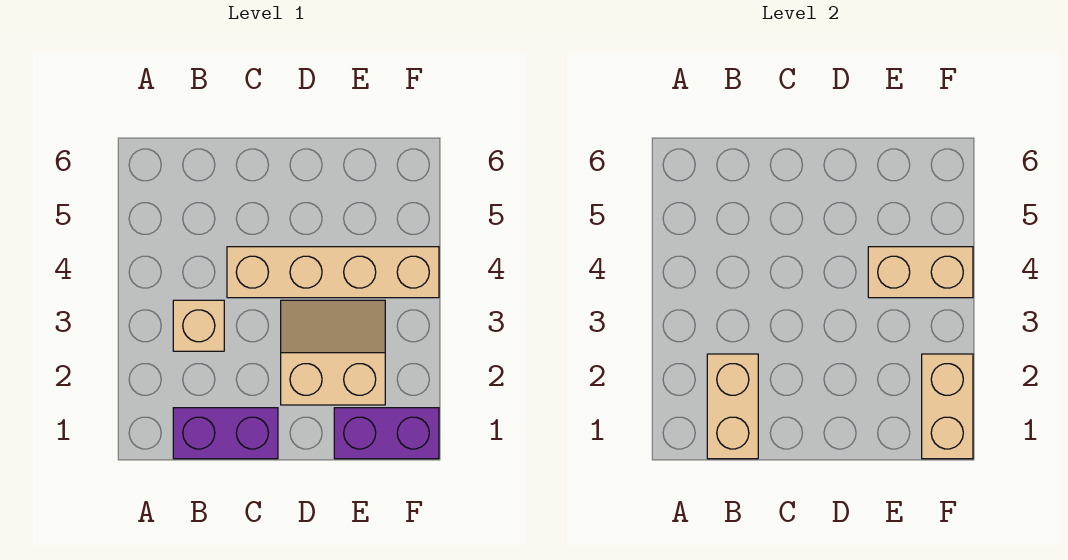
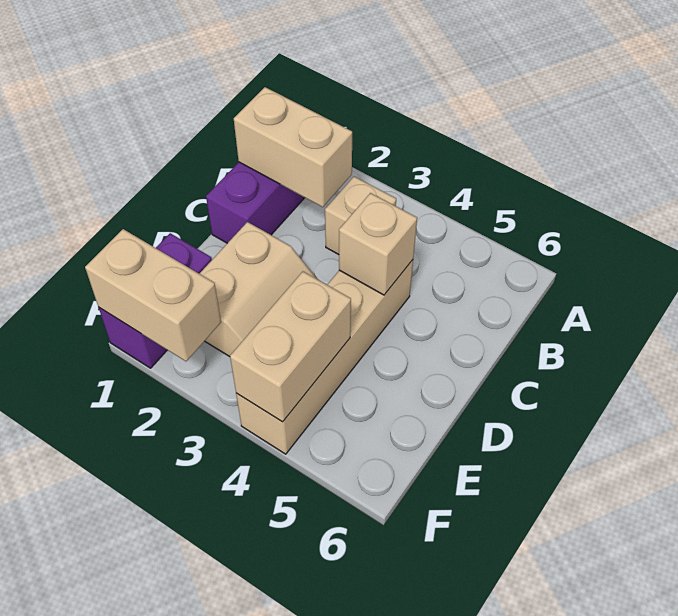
none -> tan brick C4 level 2

